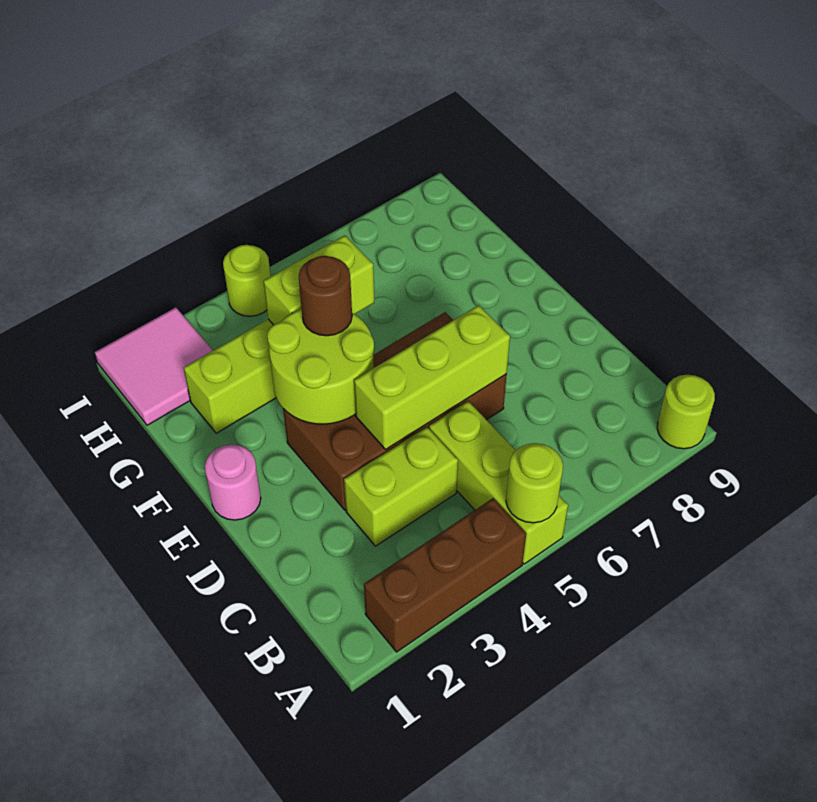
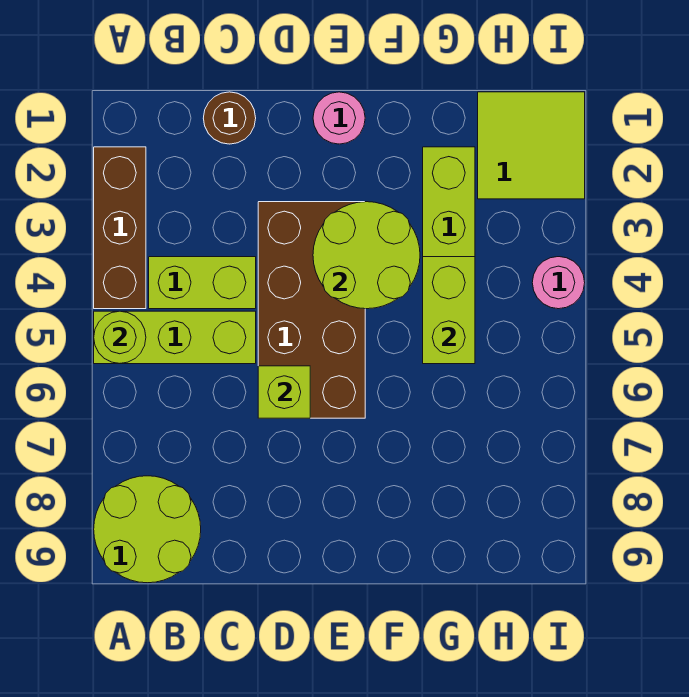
lime round brick A9 level 1 -> lime round brick A8:B9 level 1
lime brick C3:C4 level 1 -> lime brick B4:C4 level 1
lime brick D4:D6 level 2 -> lime brick D6 level 2
brown round brick F4 level 3 -> brown round brick C1 level 1
pink tile H1:I2 level 1 -> lime tile H1:I2 level 1
lime round brick I4 level 1 -> pink round brick I4 level 1

